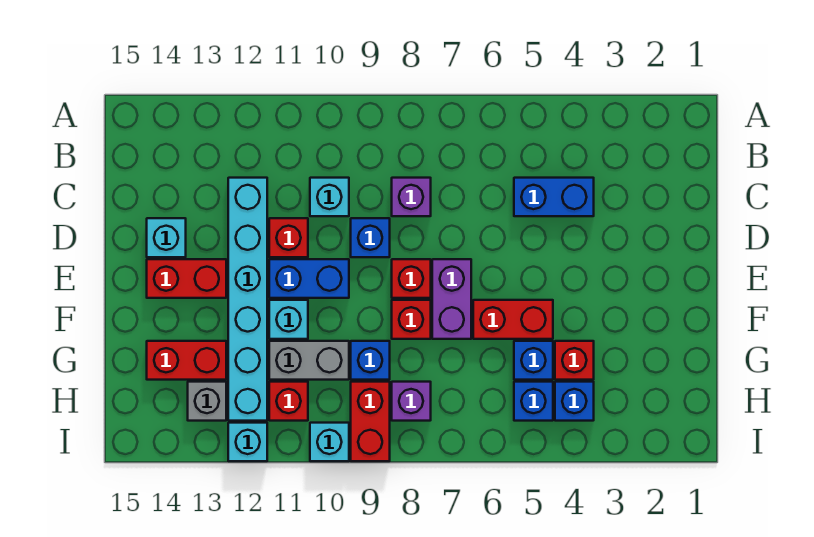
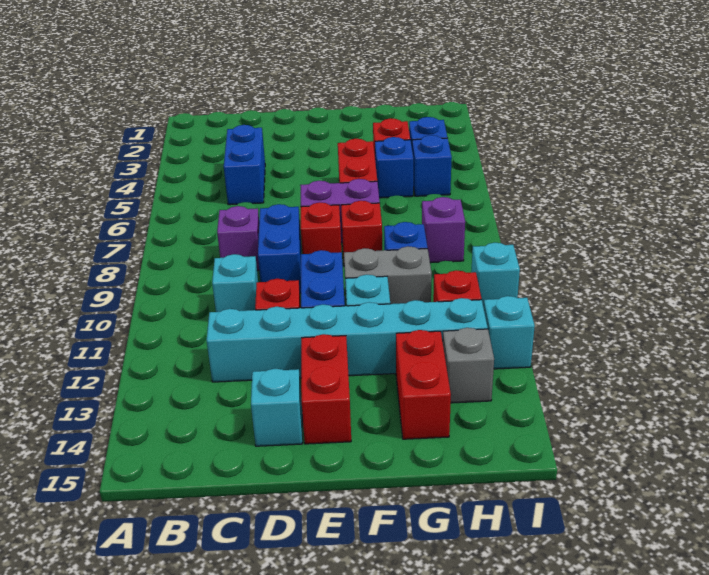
blue brick D9 level 1 -> blue brick D8:D9 level 1
grey brick G10:G11 level 1 -> grey brick F10:G10 level 1
red brick H9:I9 level 1 -> none

